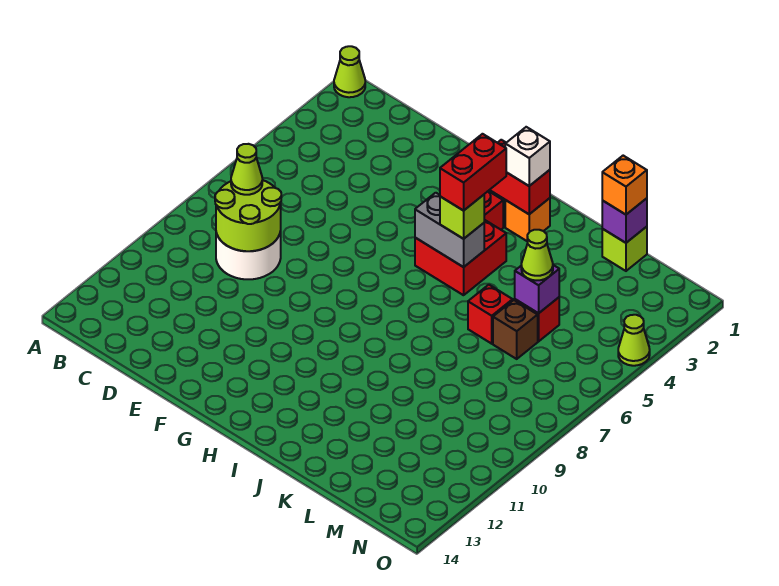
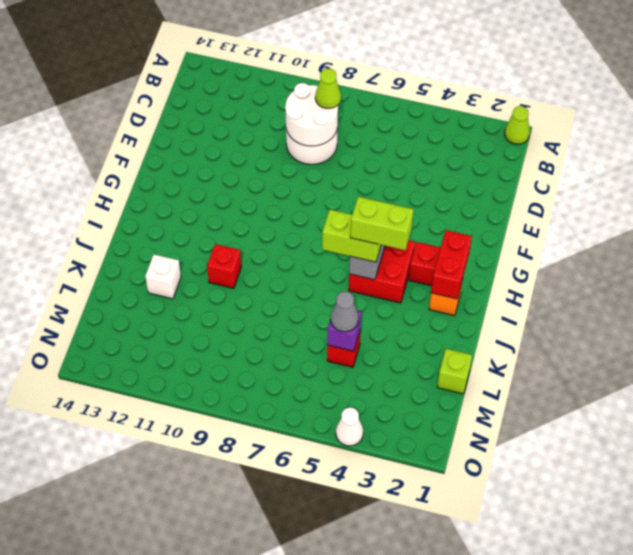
lime round brick C8:D9 level 2 -> white round brick C8:D9 level 2
white brick I2 level 3 -> white brick K12 level 1
red brick I4:I5 level 4 -> lime brick I4:I5 level 4
lime brick I5 level 3 -> lime brick I5:I6 level 3
red brick K6 level 1 -> red brick J10 level 1
purple brick L1 level 2 -> none
orange brick L1 level 3 -> none
lime cone L5 level 3 -> grey cone L5 level 3
brown brick L6 level 1 -> none
lime cone O4 level 1 -> white cone O4 level 1

